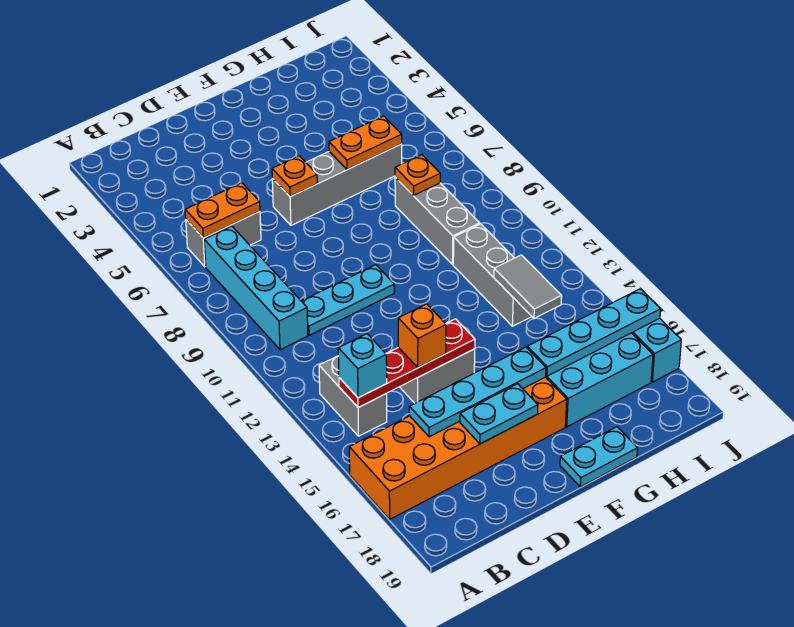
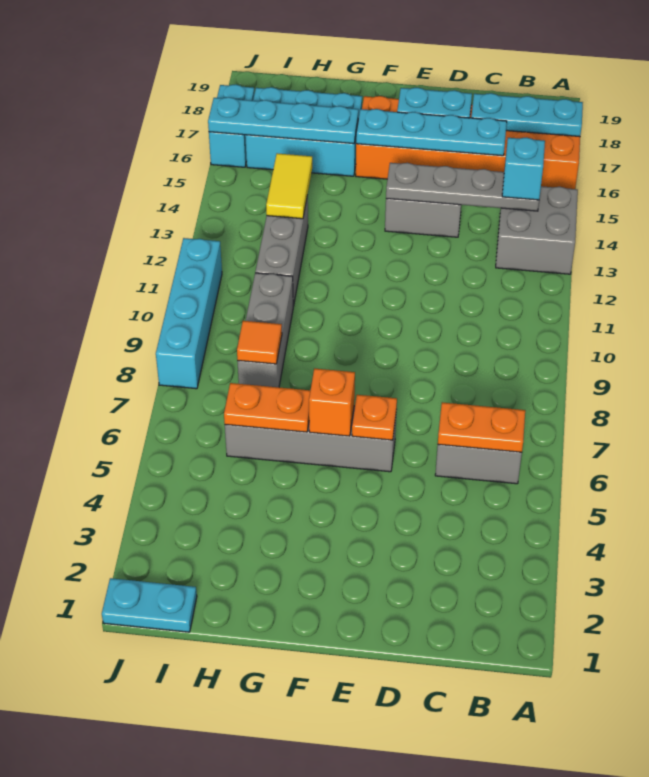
cyan brick B7:B10 level 1 -> cyan brick J8:J11 level 1
grey brick B13:B14 level 1 -> grey brick A13:B14 level 1
red plate B14:E14 level 2 -> grey plate B14:E14 level 2
cyan plate C10:E10 level 1 -> cyan plate A17:C17 level 2
orange brick D14 level 3 -> orange brick F6 level 2
cyan plate F19:G19 level 1 -> cyan plate I1:J1 level 1
orange plate H8 level 2 -> orange tile H8 level 2
grey tile H13:H14 level 2 -> yellow tile H13:H14 level 2

